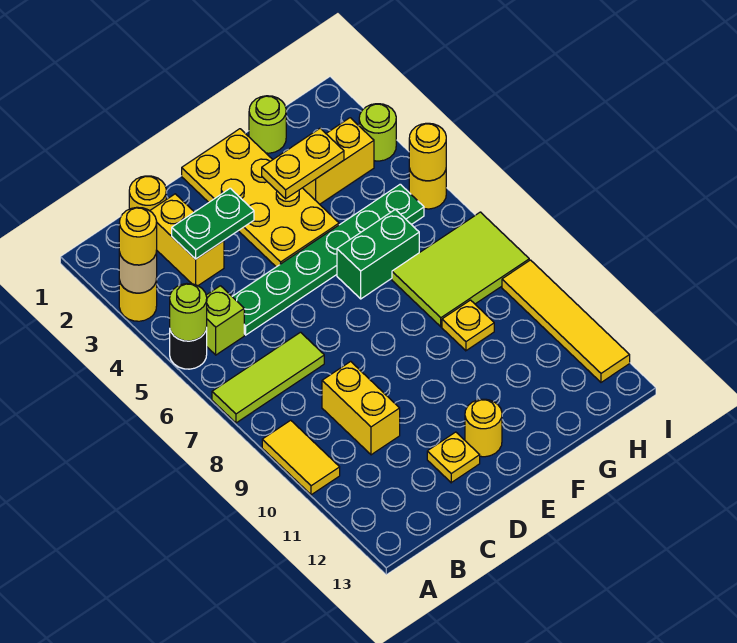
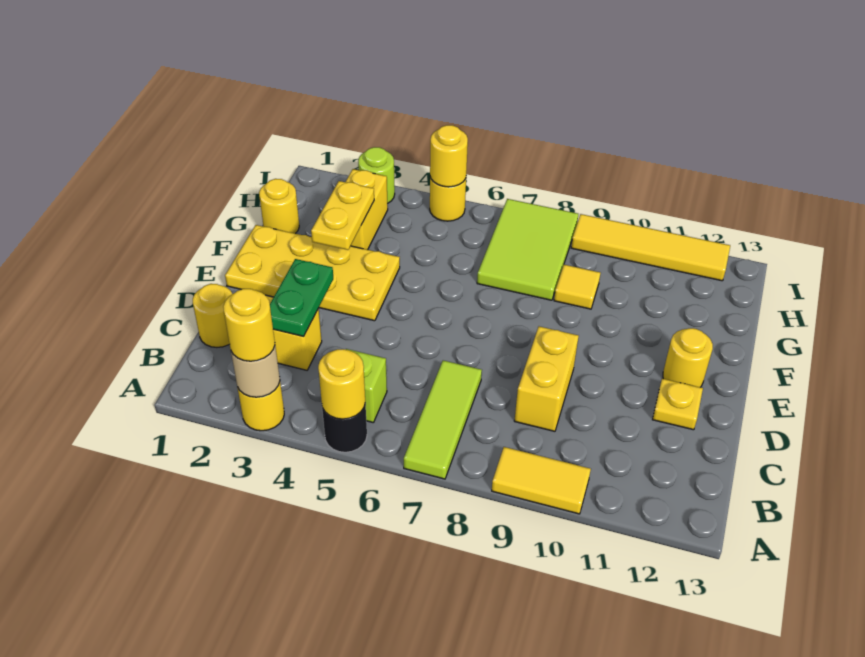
lime round brick A5 level 2 -> yellow round brick A5 level 2
green plate C5:H5 level 1 -> none
yellow brick C9:C10 level 1 -> yellow brick C9:D9 level 1
green brick F6:G6 level 1 -> none
lime round brick G1 level 1 -> yellow round brick G1 level 1
yellow plate G9 level 1 -> yellow tile G9 level 1

